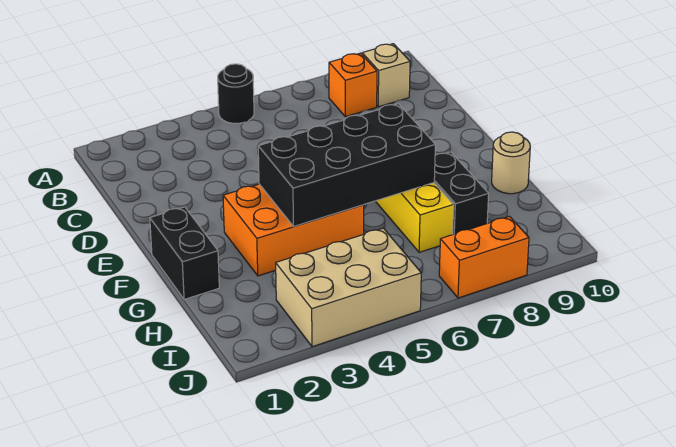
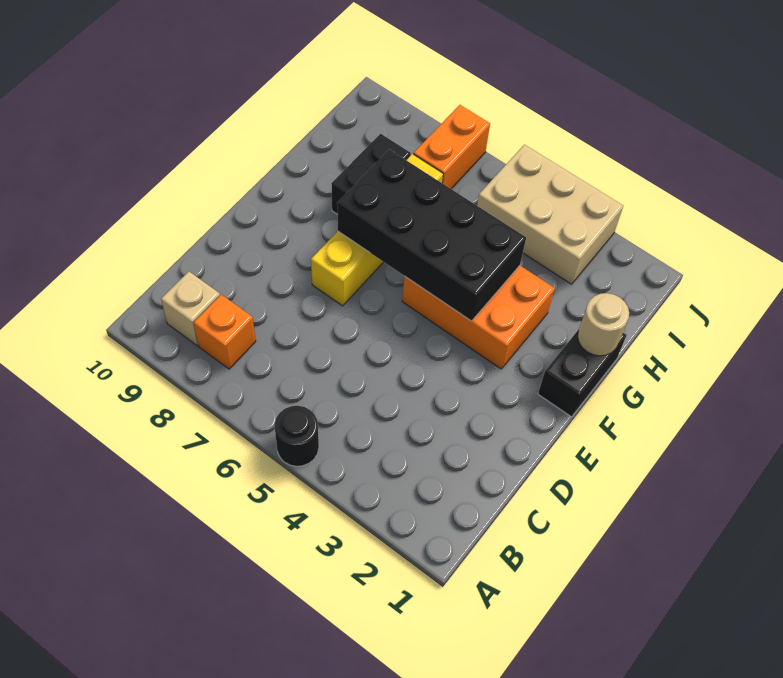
tan round brick G10 level 1 -> tan round brick G1 level 2
orange brick J7:J8 level 1 -> orange brick I7:J7 level 1

